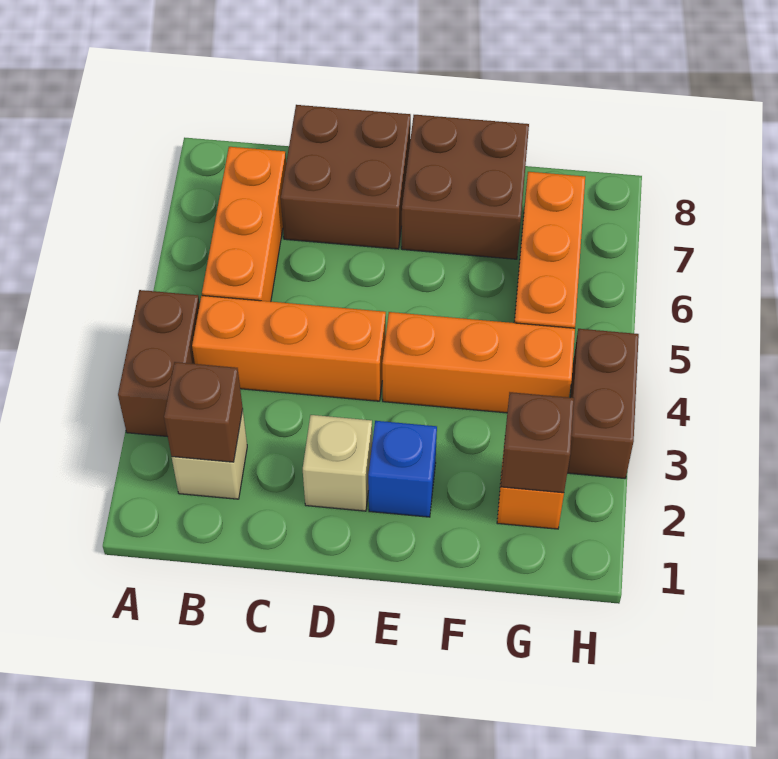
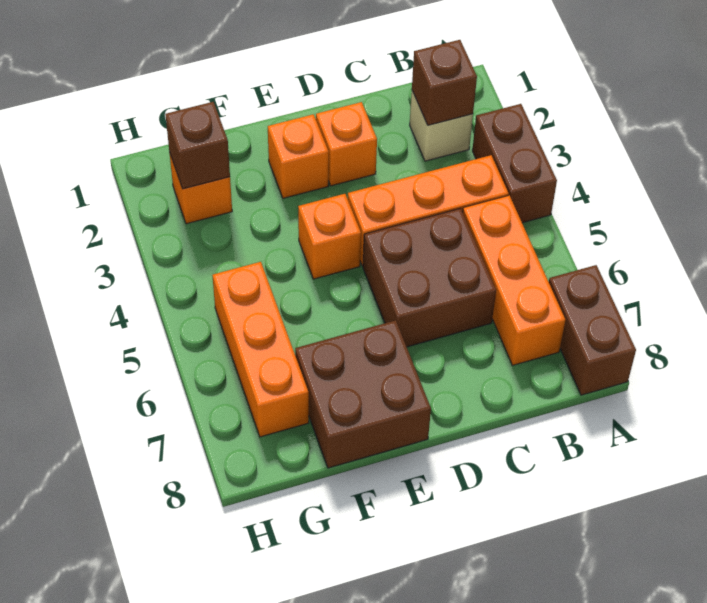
brown brick C7:D8 level 1 -> brown brick C5:D6 level 1
tan brick D2 level 1 -> orange brick D2 level 1
blue brick E2 level 1 -> orange brick E2 level 1
orange brick E4:G4 level 1 -> orange brick E4 level 1
brown brick H3:H4 level 1 -> brown brick A7:A8 level 1

